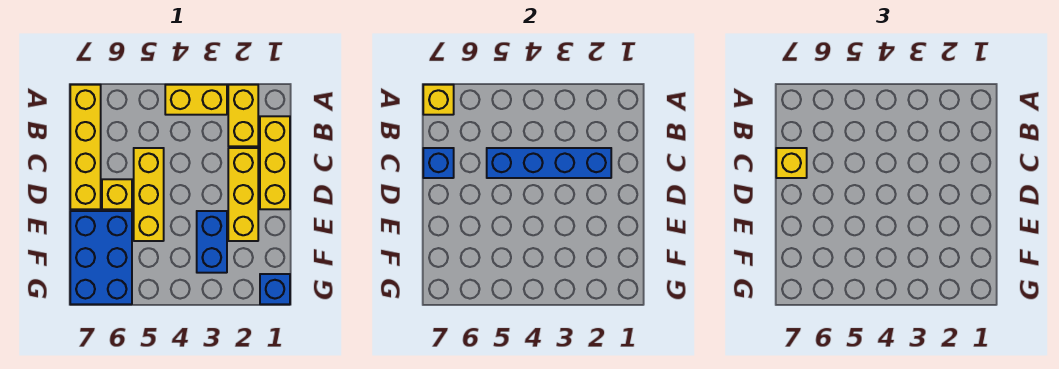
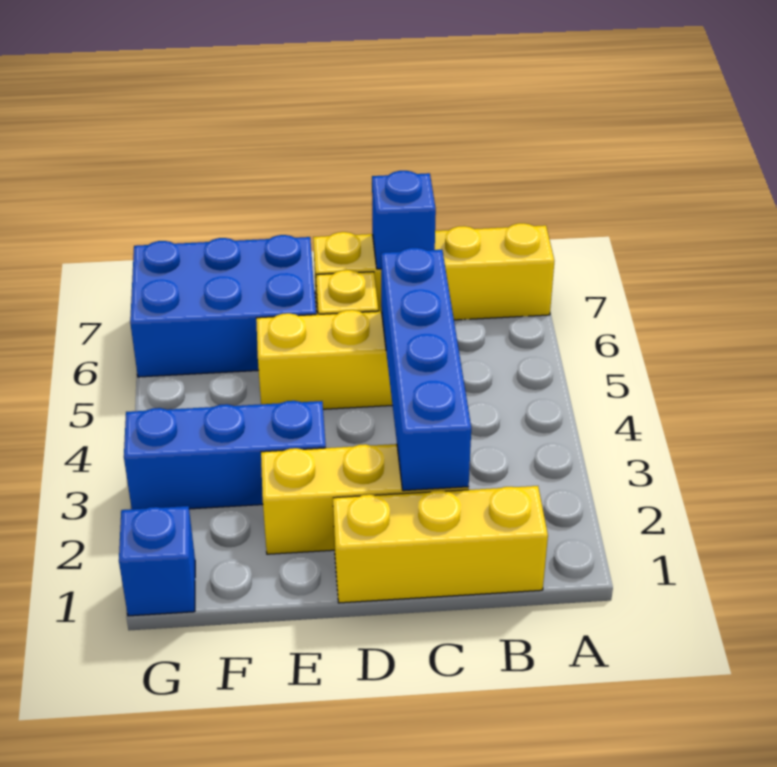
yellow brick A2:B2 level 1 -> none
yellow brick A3:A4 level 1 -> none
yellow brick A7 level 2 -> none
yellow brick C7 level 3 -> none
blue brick E3:F3 level 1 -> blue brick E3:G3 level 1

